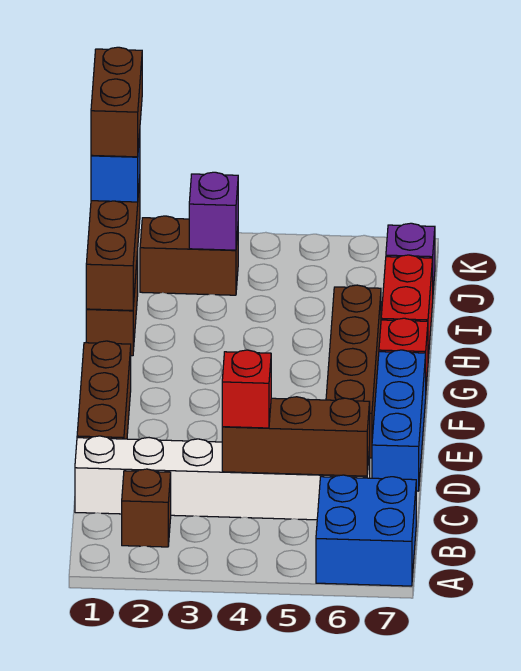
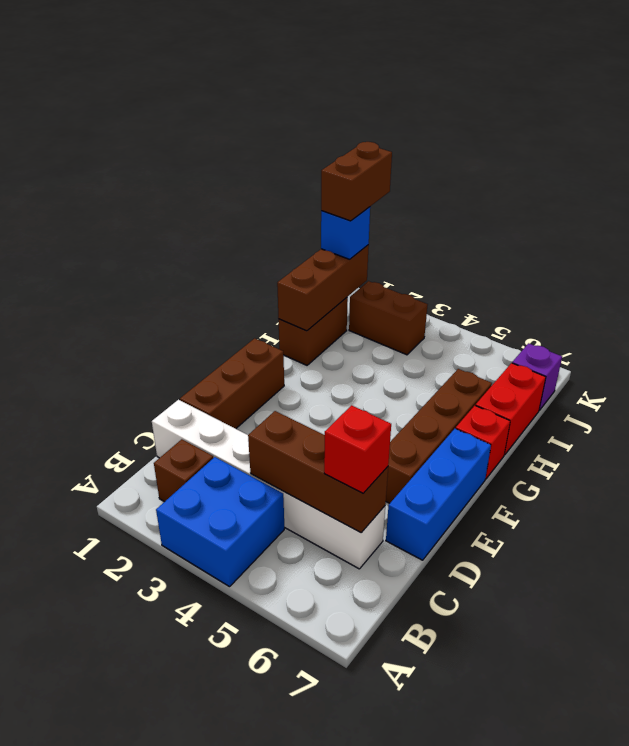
blue brick A6:B7 level 1 -> blue brick A3:B4 level 1
red brick C4 level 3 -> red brick C6 level 3
purple brick J3 level 2 -> none

